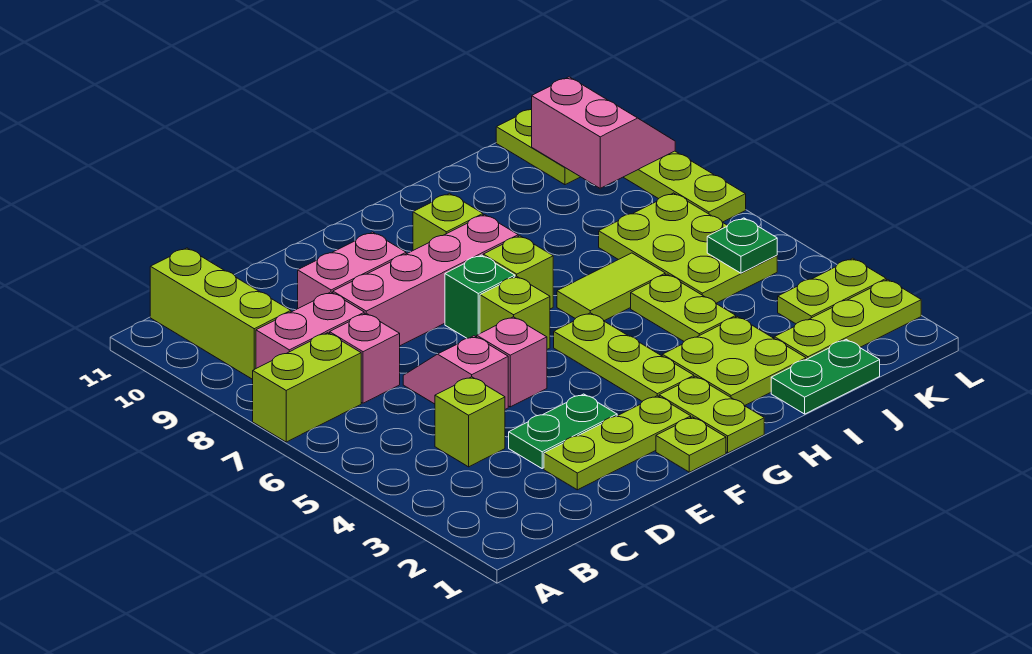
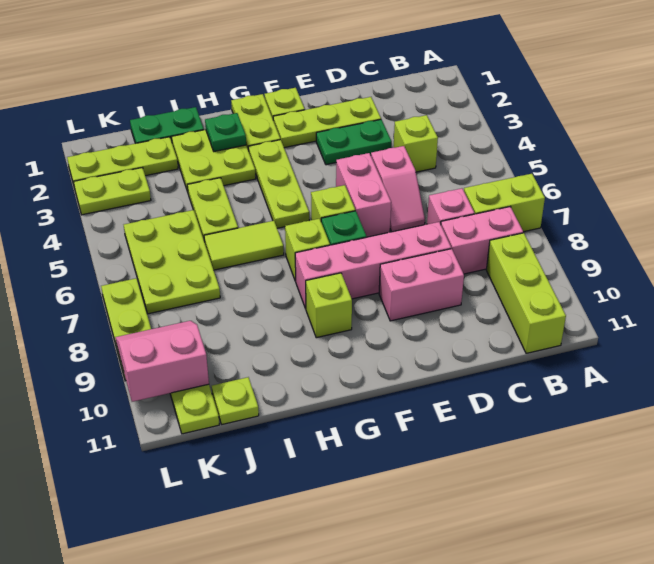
pink brick E5 level 1 -> pink brick E5:E6 level 1
none -> lime plate J11 level 1
green plate K5 level 2 -> green plate H2 level 2
pink slope K9:L10 level 2 top K -> pink slope K9:L10 level 2 top 10

